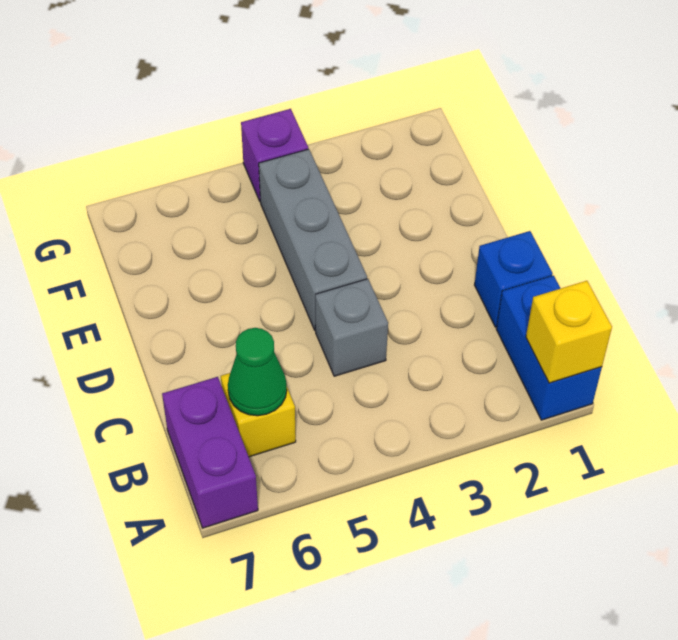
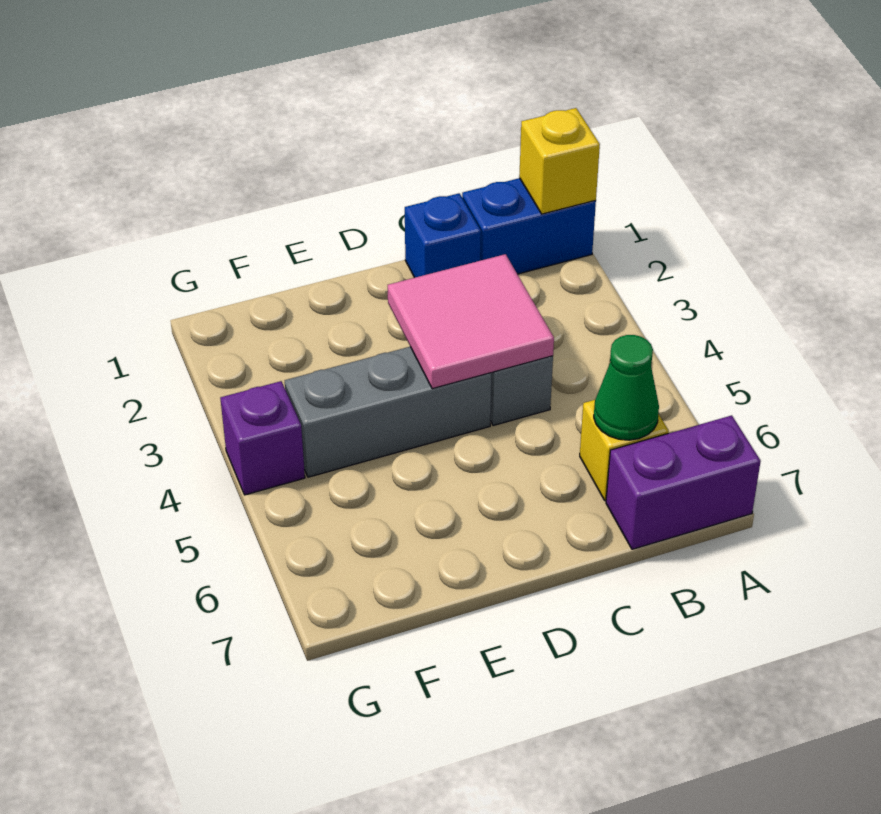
none -> pink tile C3:D4 level 2

